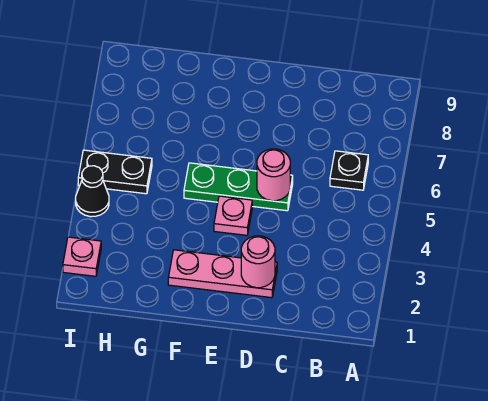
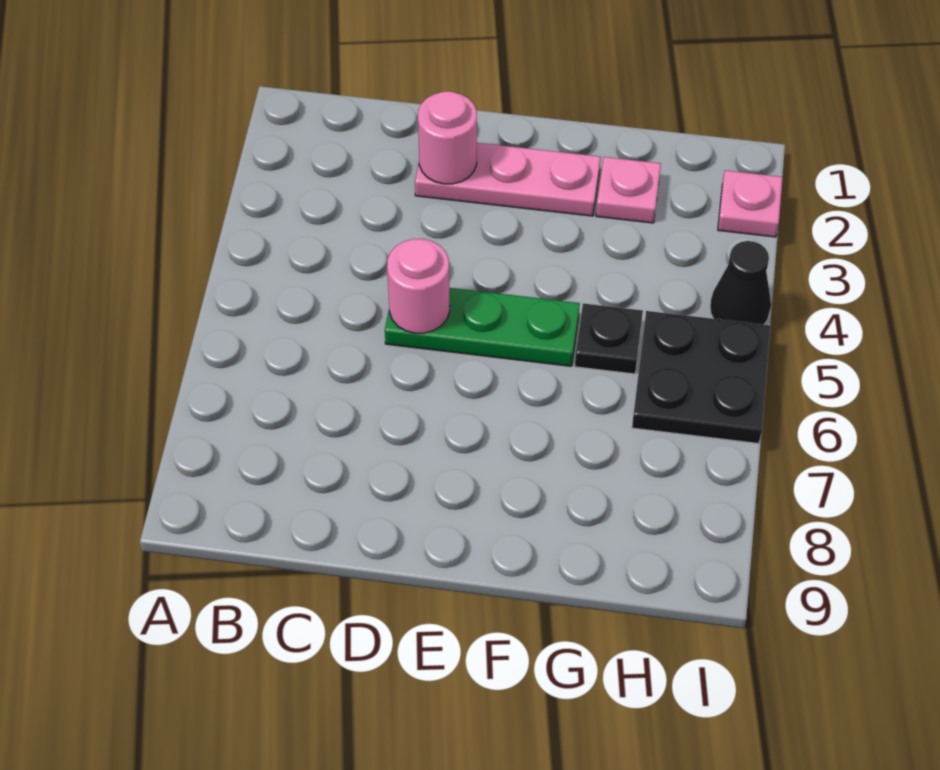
black plate B6 level 1 -> black plate G5 level 1
pink plate E4 level 1 -> pink plate G2 level 1
black plate H5:I5 level 1 -> black plate H5:I6 level 1

